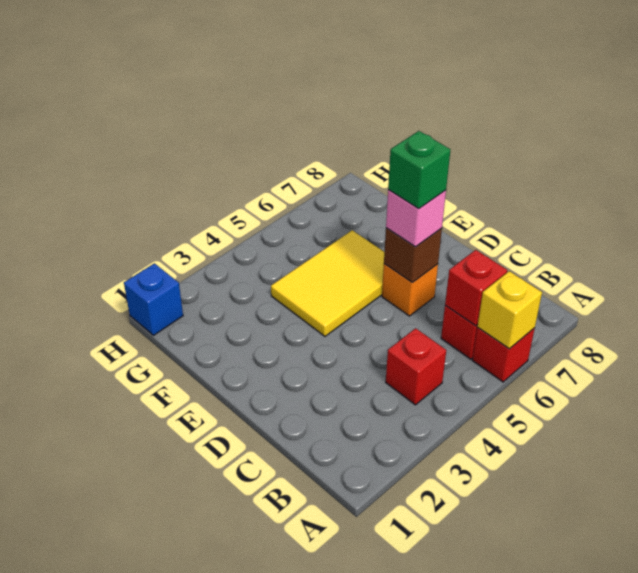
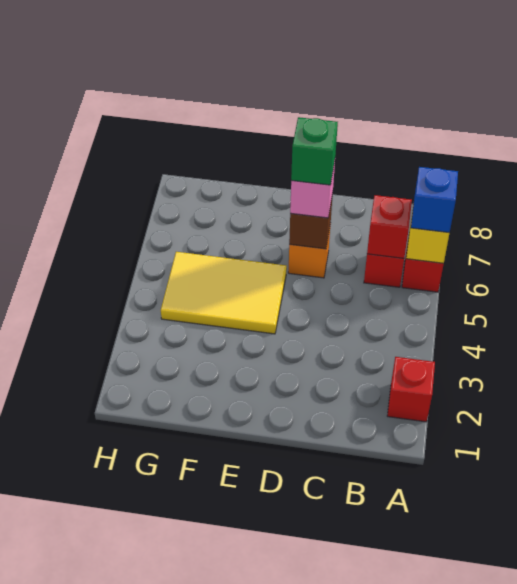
red brick B4 level 1 -> red brick A2 level 1
yellow tile E4:F6 level 1 -> yellow tile E4:G5 level 1
blue brick H1 level 1 -> blue brick A6 level 3

